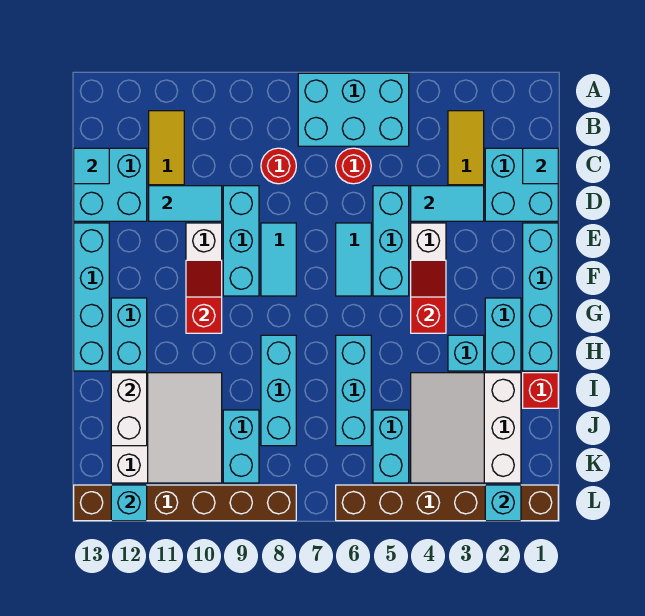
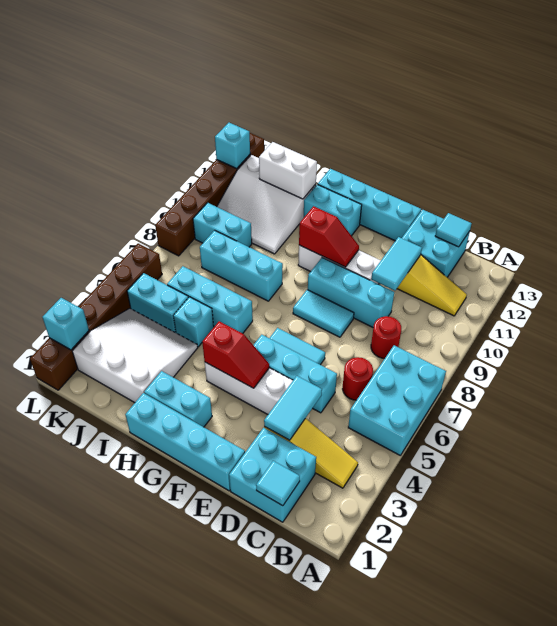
cyan brick H3 level 1 -> cyan brick I5 level 1
red brick I1 level 1 -> none

